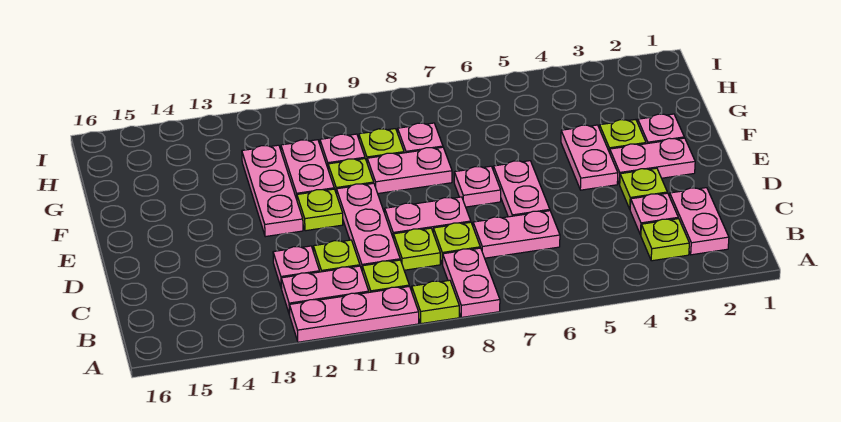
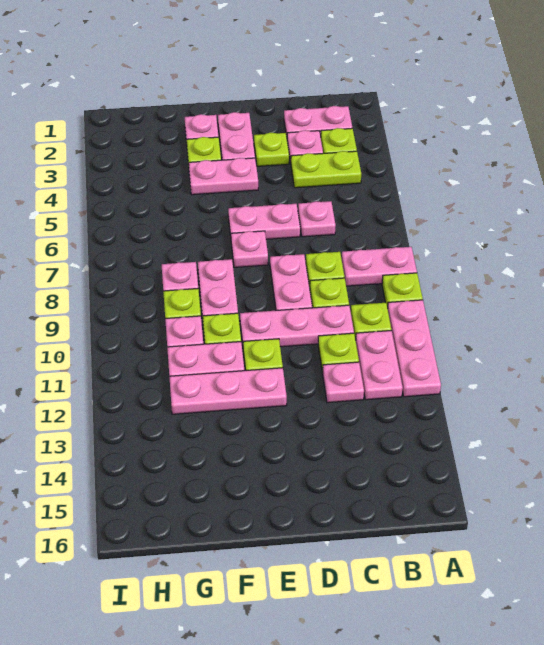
none -> lime plate B4:C4 level 1
pink plate C6:C7 level 1 -> pink plate C6 level 1

